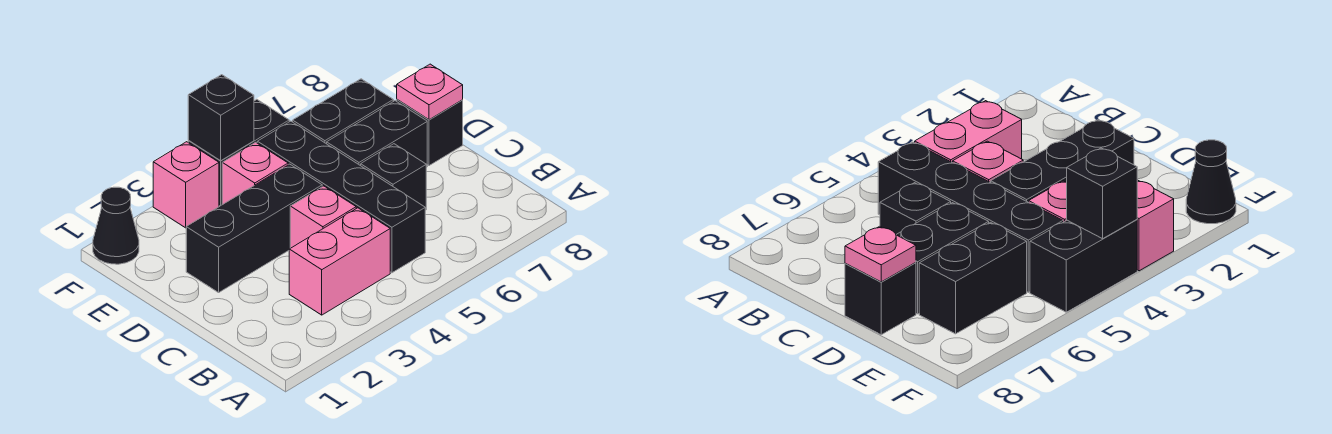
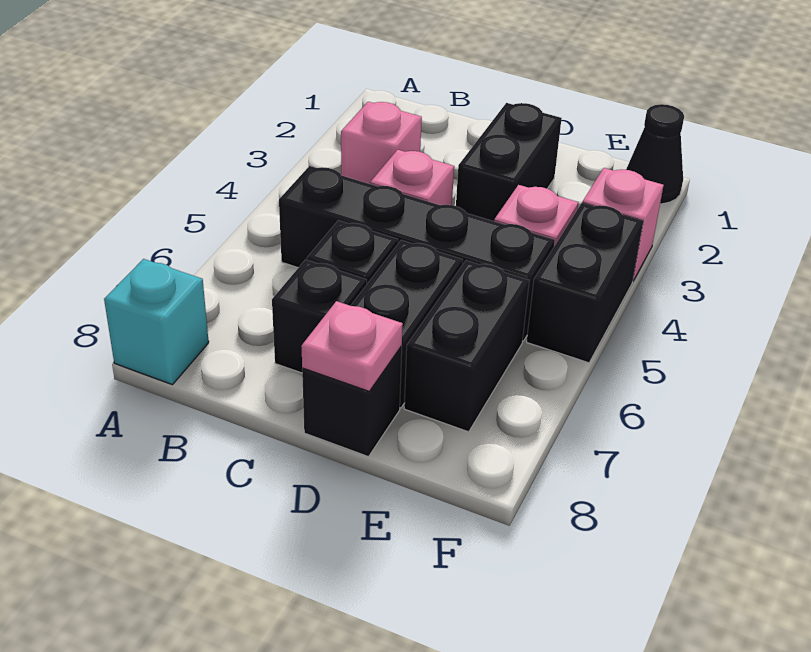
none -> cyan brick A8 level 1
pink brick B3:B4 level 1 -> pink brick B3 level 1
black brick D2:D4 level 1 -> black brick D2:D3 level 1
black brick F4 level 2 -> black brick C7 level 1

